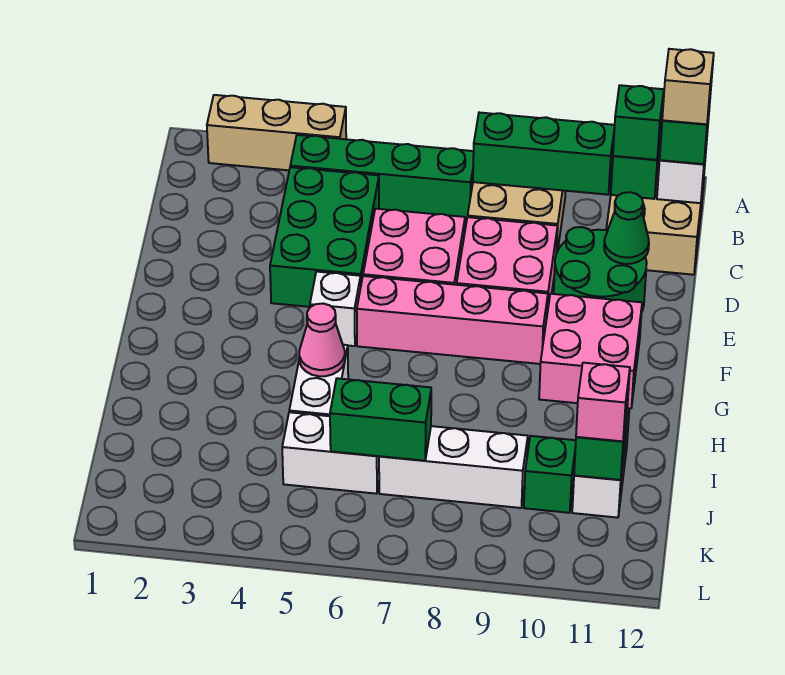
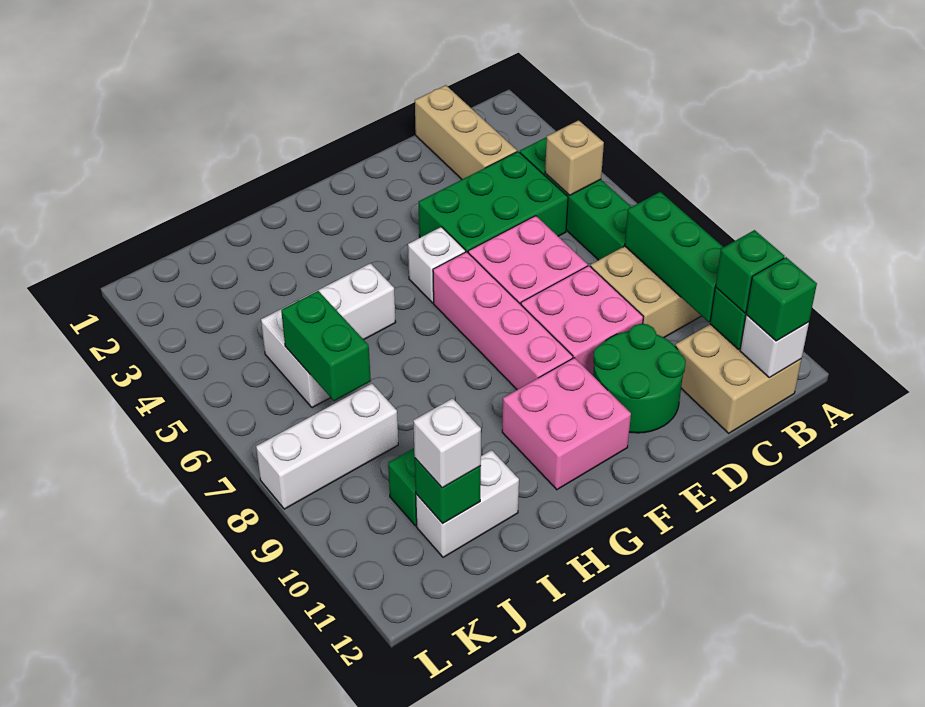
tan brick A2:A4 level 1 -> tan brick C1:C3 level 1
tan brick B12 level 4 -> tan brick B5 level 2
green cone D11 level 2 -> none
pink cone H5 level 2 -> none
white brick J7:J9 level 1 -> white brick J8:L8 level 1
pink brick J11 level 3 -> white brick J11 level 3

